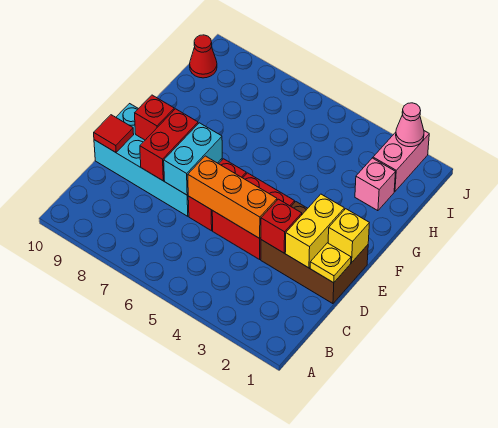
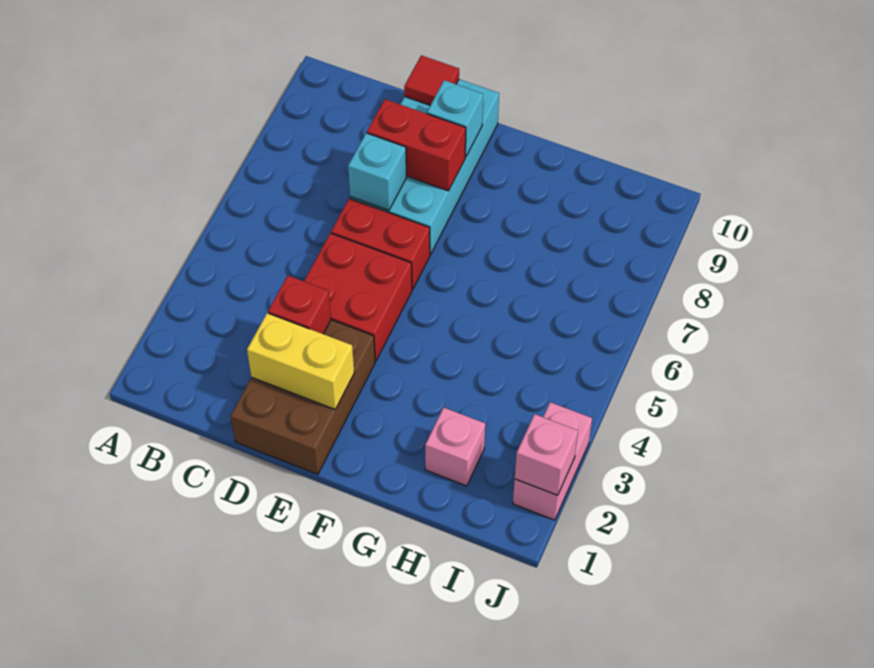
yellow plate D1 level 2 -> none
orange brick D4:D6 level 2 -> none
cyan brick D7:E7 level 2 -> cyan brick D7 level 2
yellow brick E1 level 2 -> none
red brick E9 level 2 -> cyan brick E9 level 2
pink brick I2:J2 level 1 -> pink brick J2:J3 level 1
red cone I10 level 1 -> none
pink cone J2 level 2 -> pink brick J2 level 2

